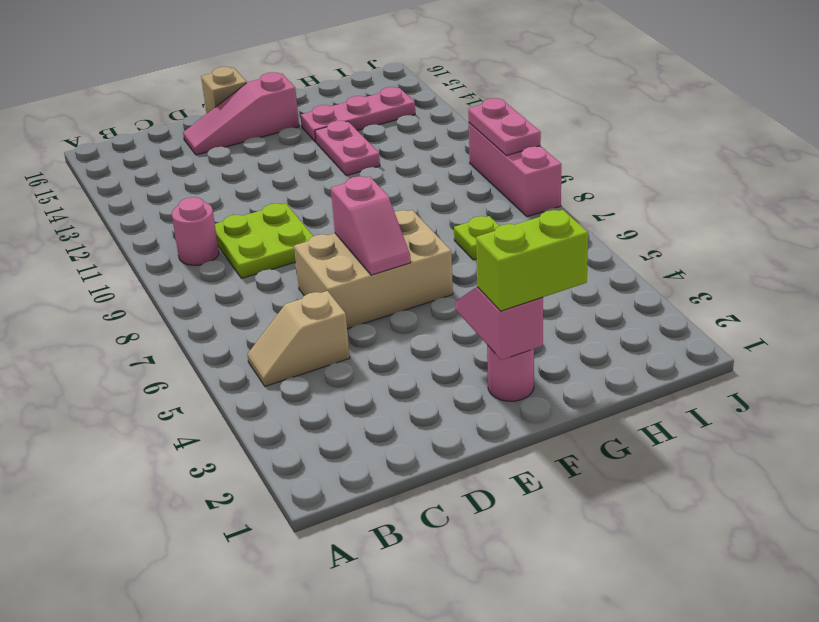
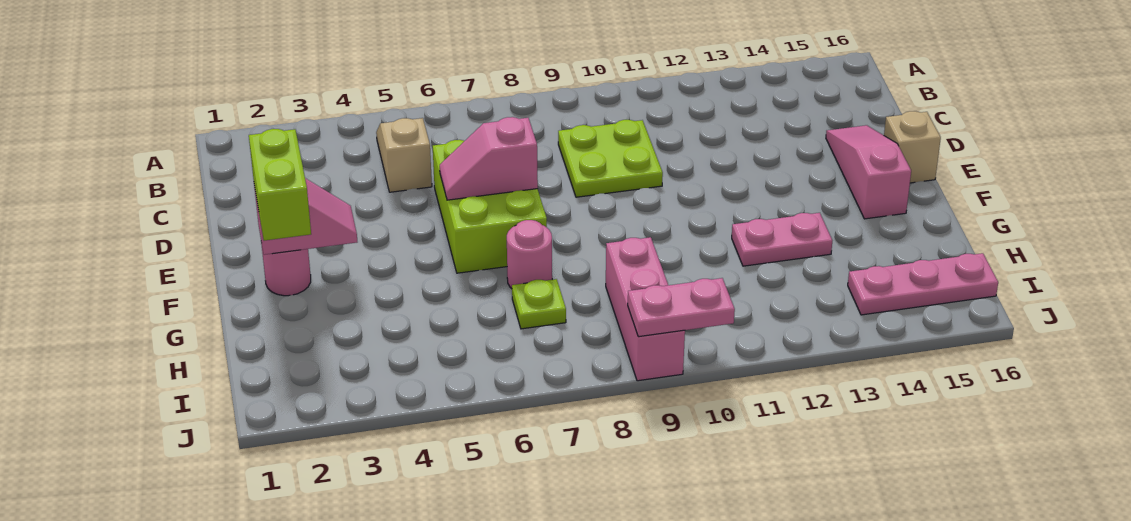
pink round brick B10 level 1 -> pink round brick G7 level 1
tan brick D6:F7 level 1 -> lime brick D6:F7 level 1
pink plate G14:I14 level 1 -> pink plate I14:I16 level 1
pink brick J8:J10 level 1 -> pink brick H9:J9 level 1

